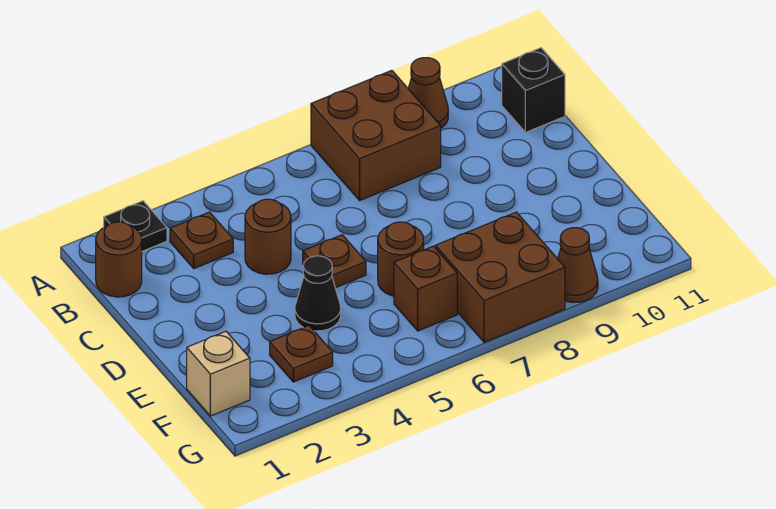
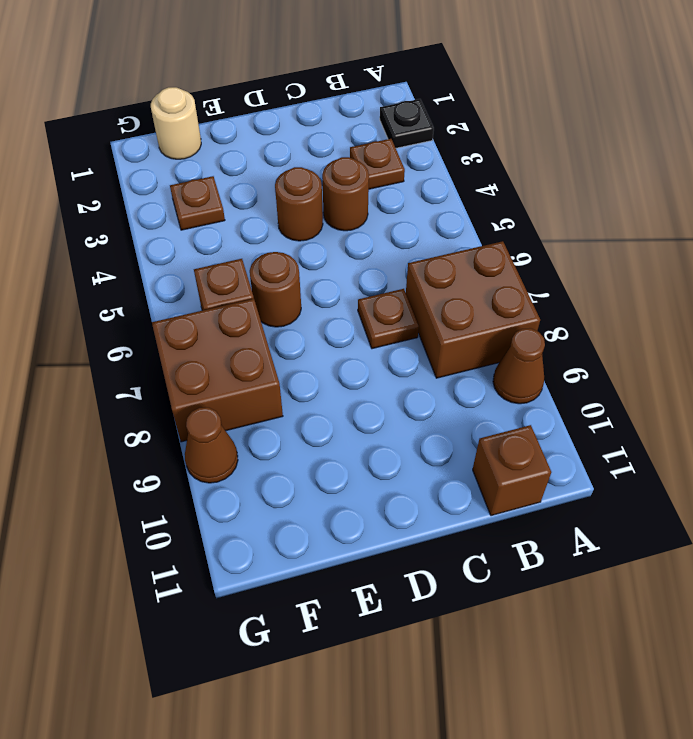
brown round brick B1 level 1 -> brown round brick D4 level 1
black brick B11 level 1 -> brown brick B11 level 1
brown plate D5 level 1 -> brown plate C7 level 1
black cone E4 level 1 -> none
tan brick F1 level 1 -> tan round brick F1 level 1

